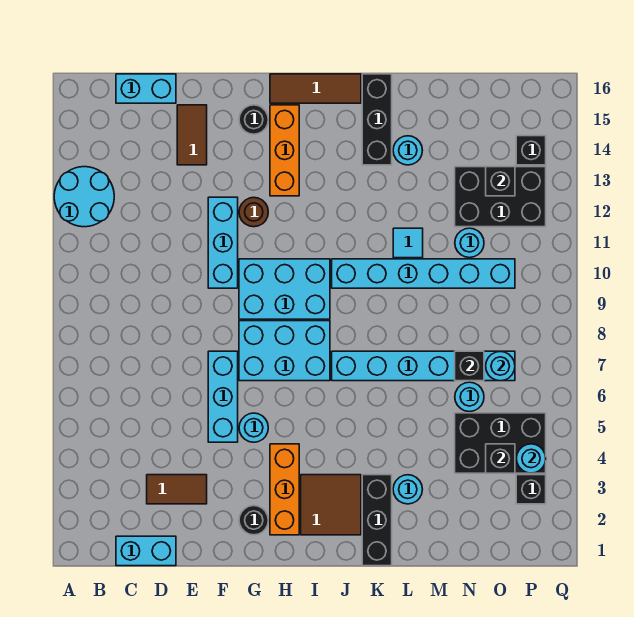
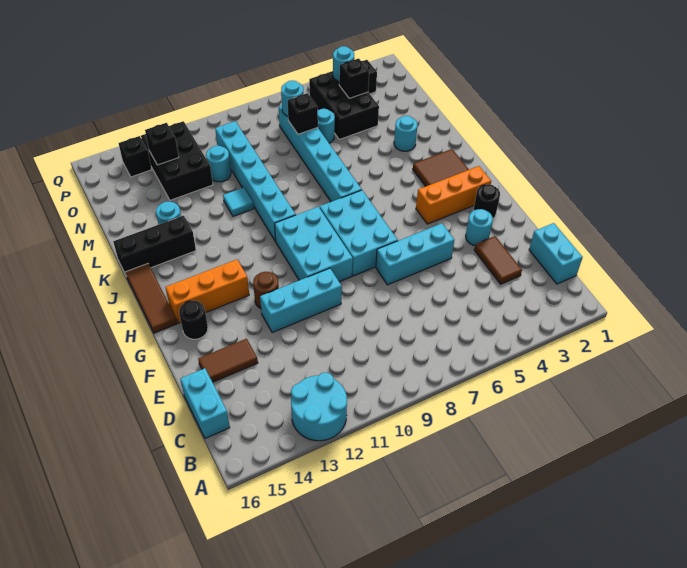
cyan round brick G5 level 1 -> cyan round brick F3 level 1
black brick K1:K3 level 1 -> none

